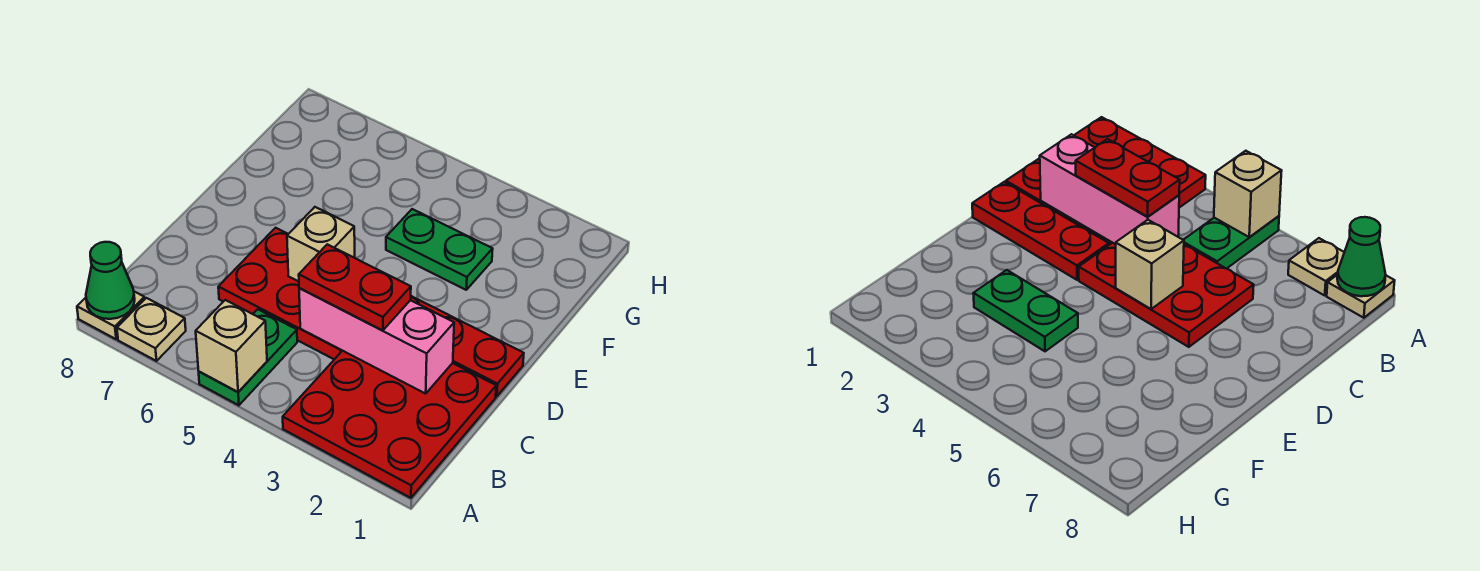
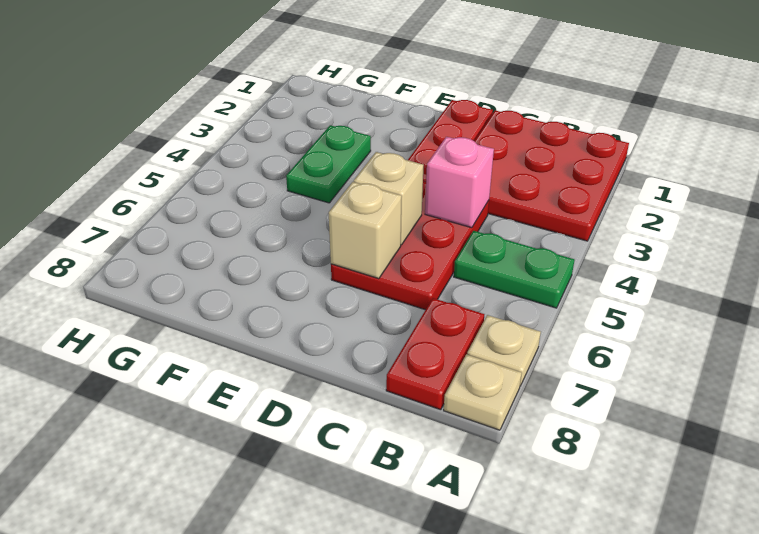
tan brick A5 level 2 -> tan brick D6 level 2
green cone A8 level 2 -> none
pink brick C2:C4 level 2 -> pink brick C4 level 2
red plate C3:C4 level 3 -> red plate B7:B8 level 1

